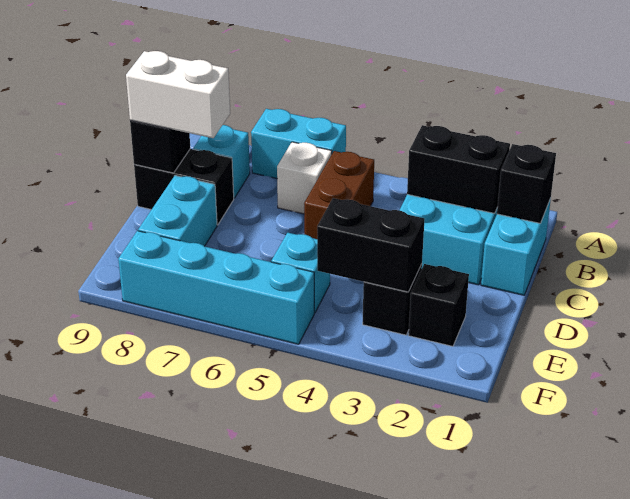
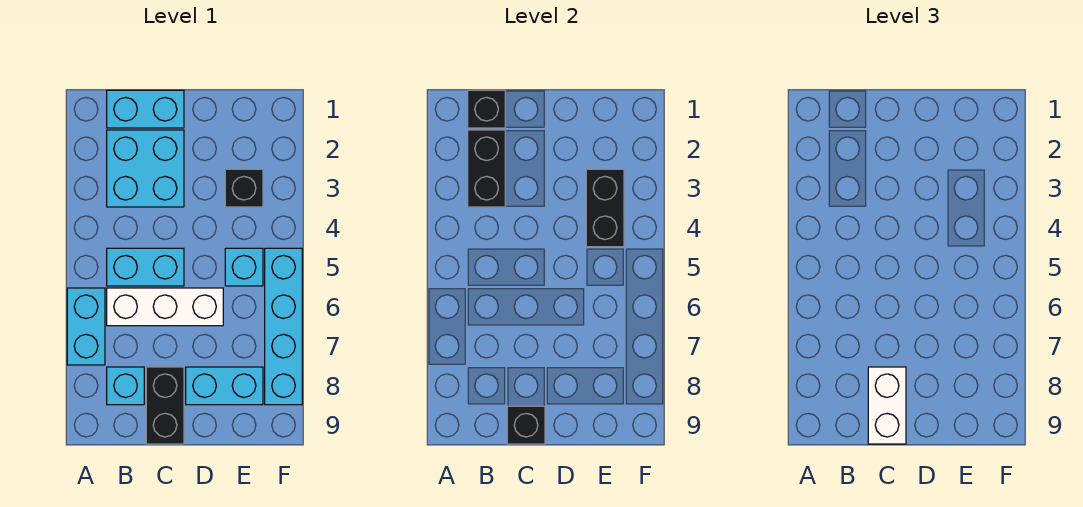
brown brick B5:C5 level 1 -> cyan brick B5:C5 level 1
white brick B6 level 1 -> white brick B6:D6 level 1
black brick E2 level 1 -> none

